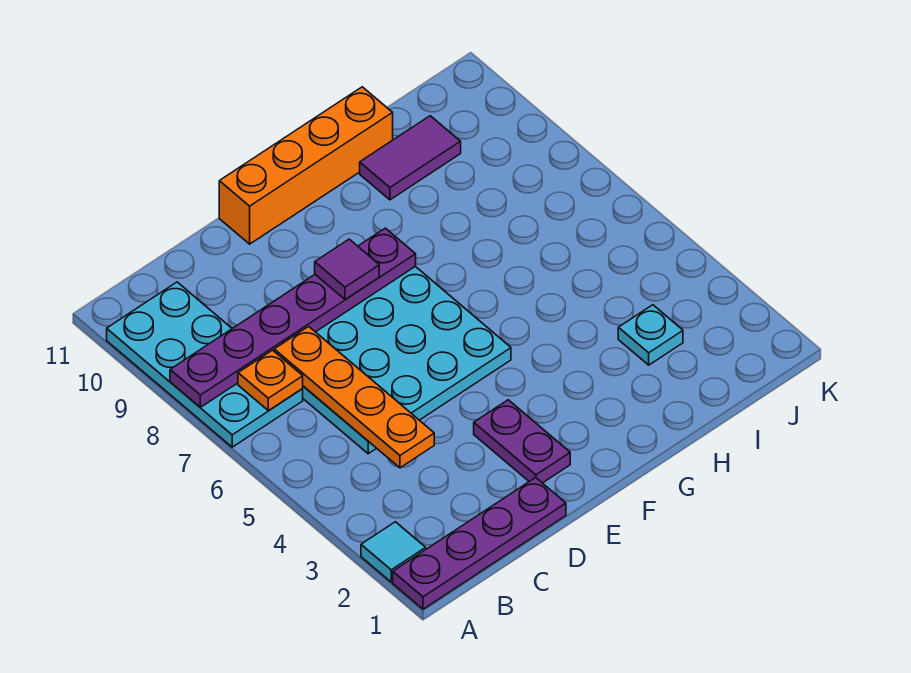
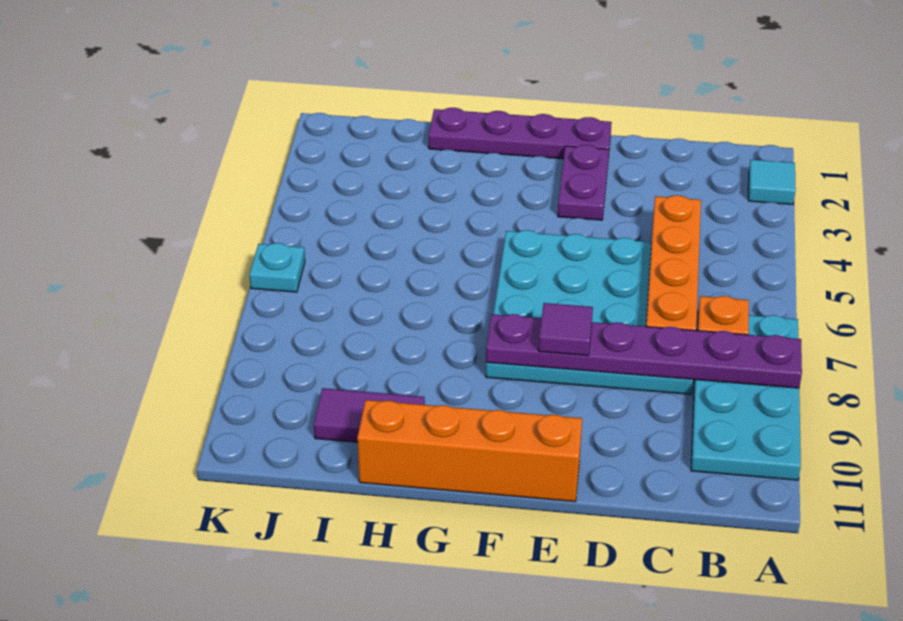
purple plate A1:D1 level 1 -> purple plate E1:H1 level 1
cyan plate I3 level 1 -> cyan plate K6 level 1

